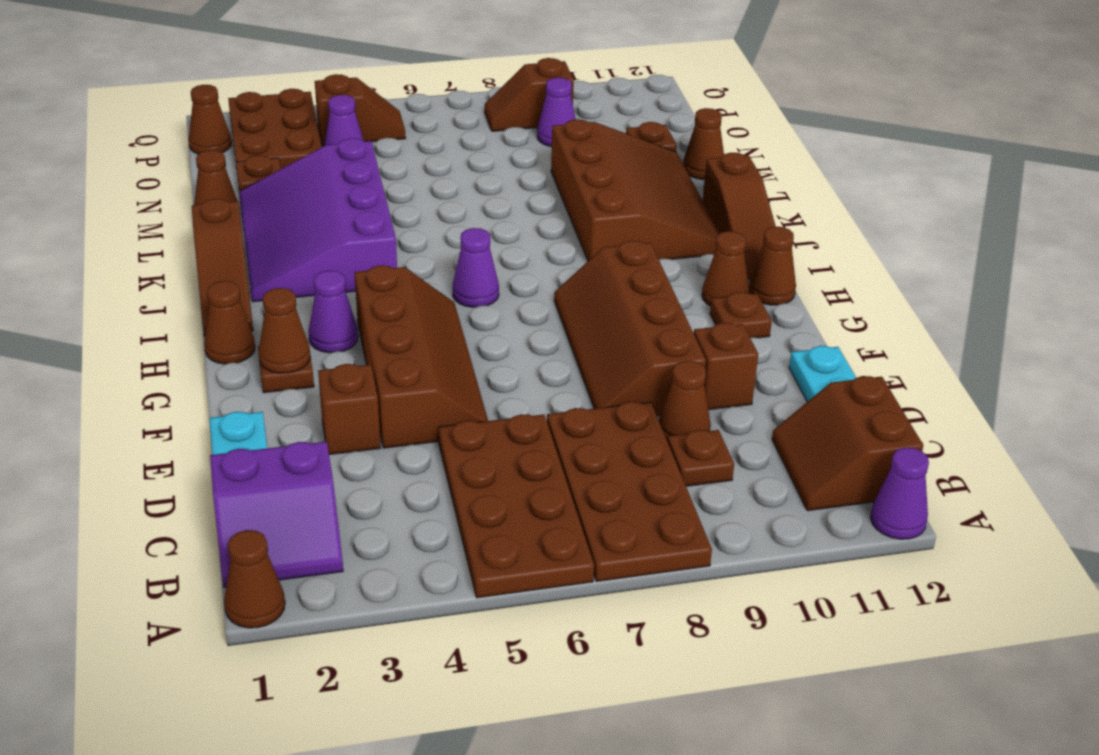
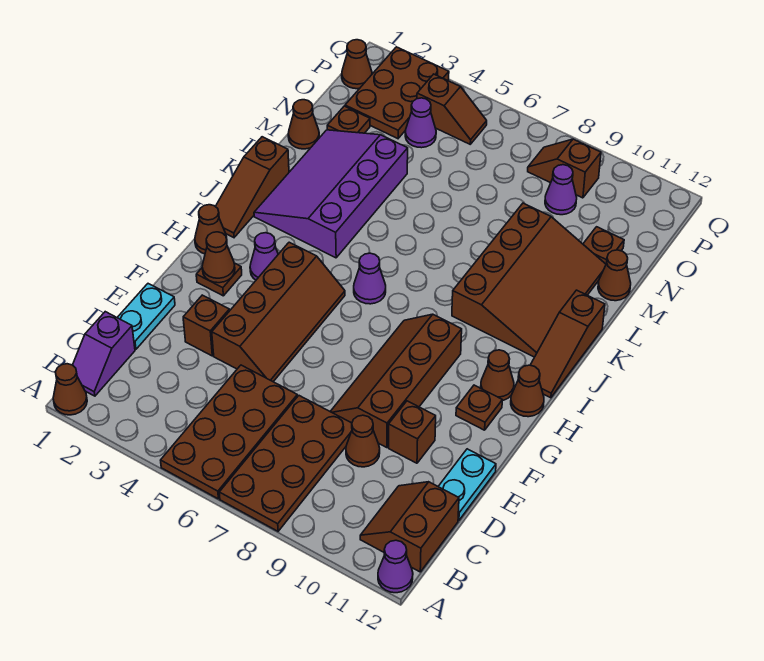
purple slope B1:C2 level 1 top C -> purple slope B1:C1 level 1 top C
brown plate C9 level 1 -> none

